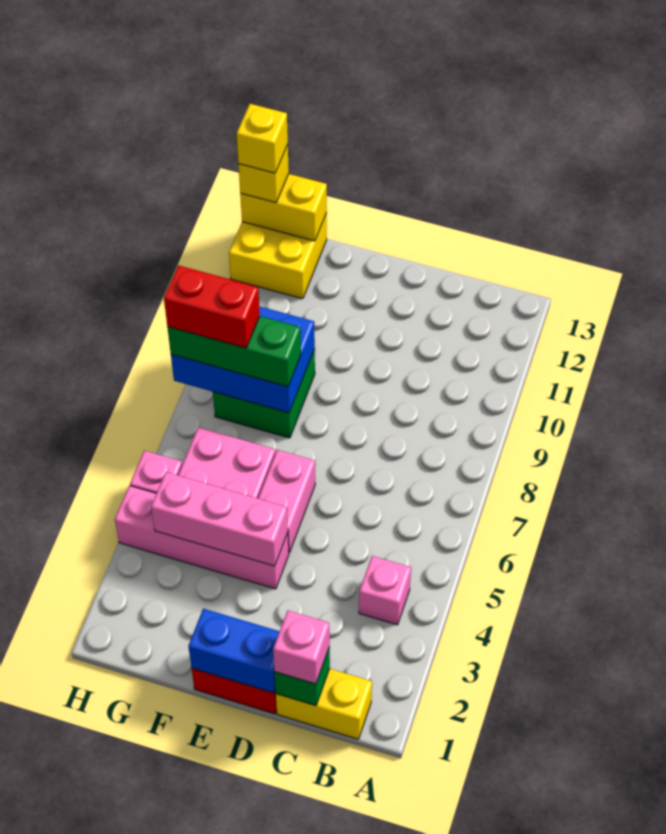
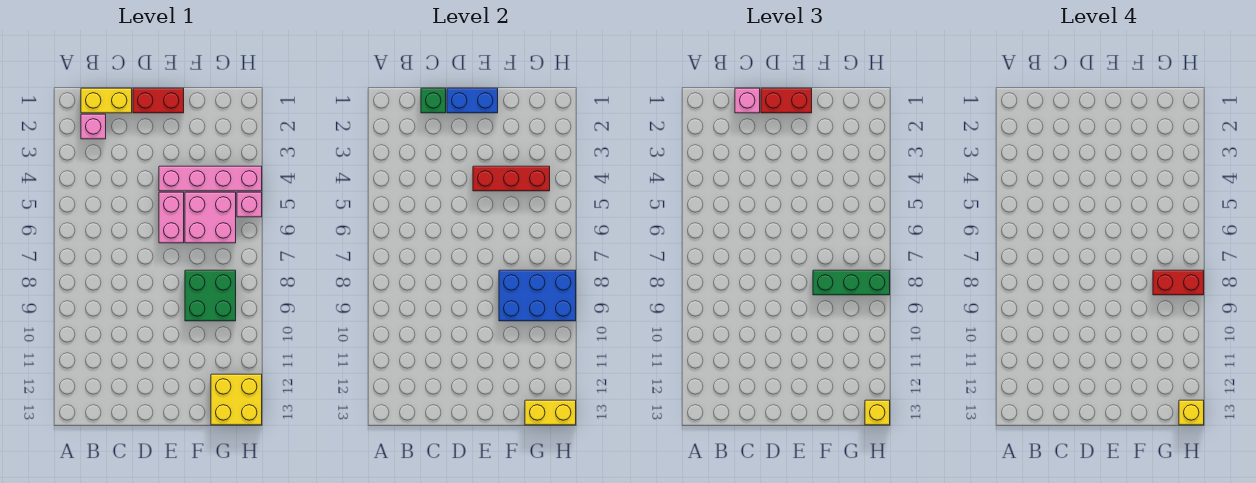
pink brick B4 level 1 -> pink brick B2 level 1
none -> red brick D1:E1 level 3
pink brick E4:G4 level 2 -> red brick E4:G4 level 2

